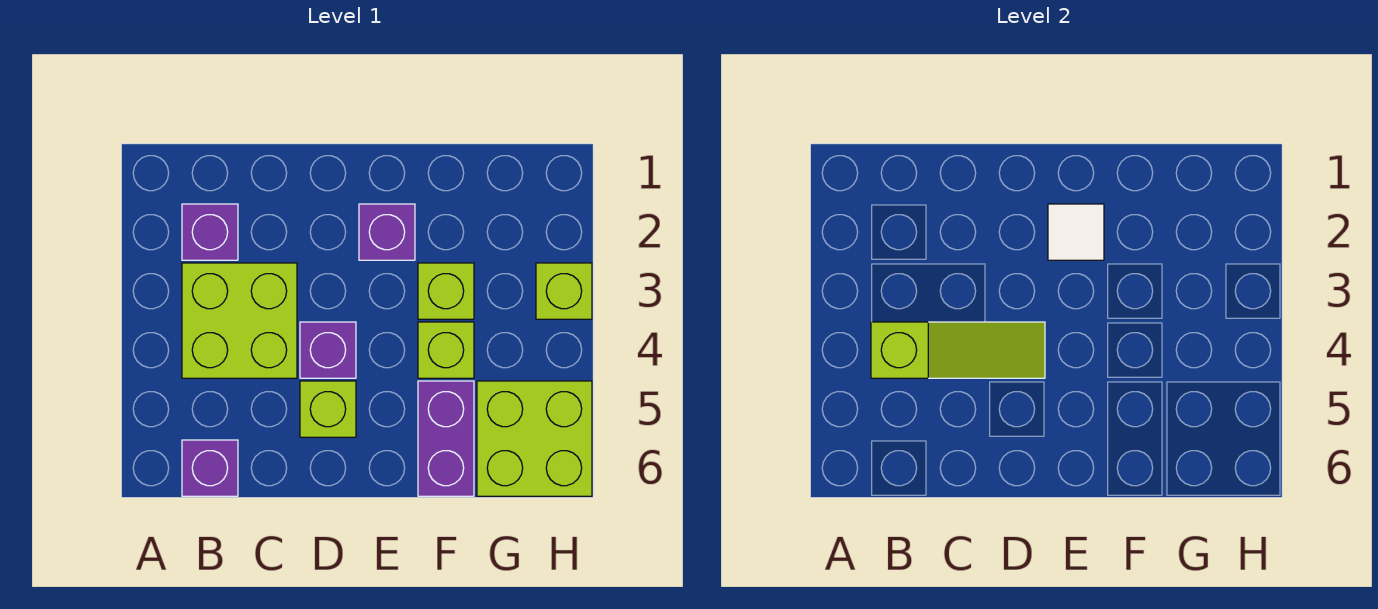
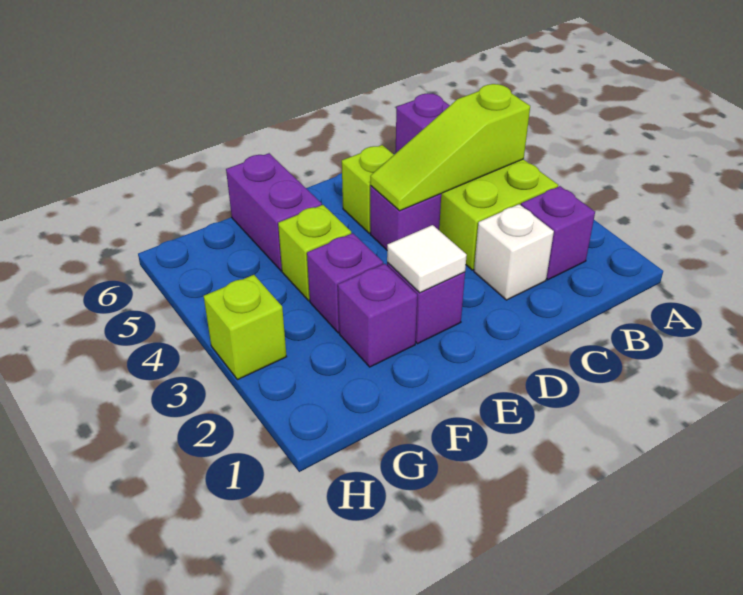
none -> white brick C2 level 1
none -> purple brick F2 level 1
lime brick F3 level 1 -> purple brick F3 level 1
lime brick G5:H6 level 1 -> none

